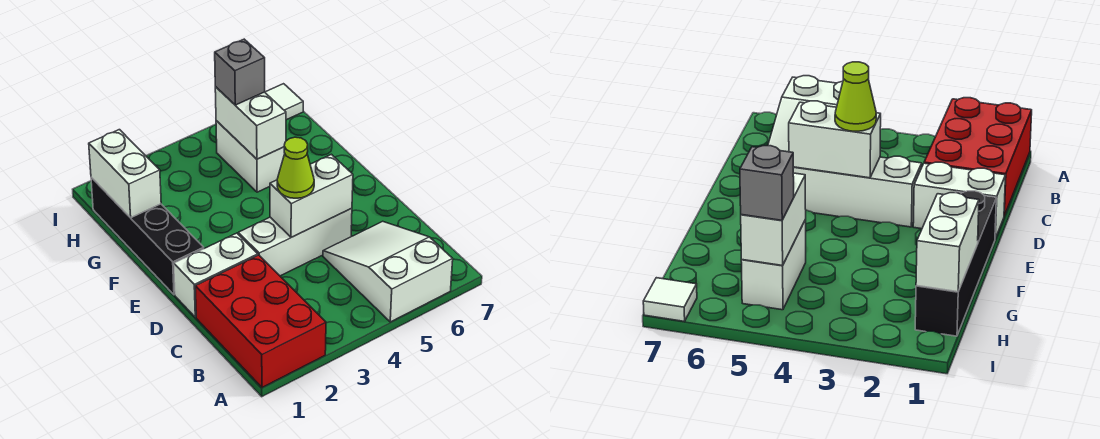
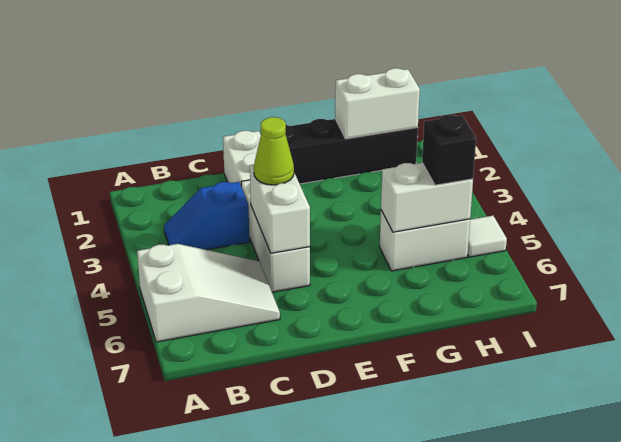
red brick A1:C2 level 1 -> none
none -> blue slope B3:C3 level 1 top C
grey brick H5 level 3 -> black brick H5 level 3
white tile I7 level 1 -> white tile I5 level 1

